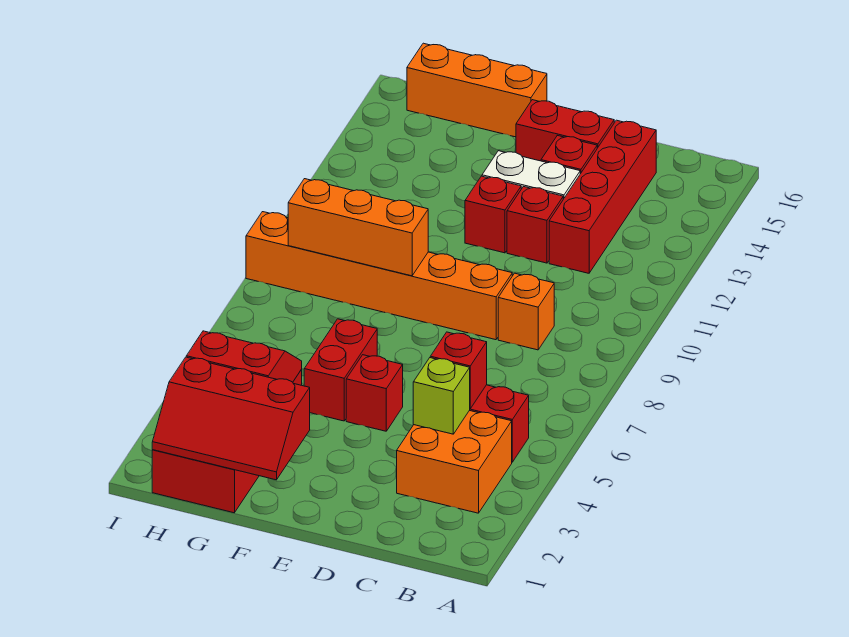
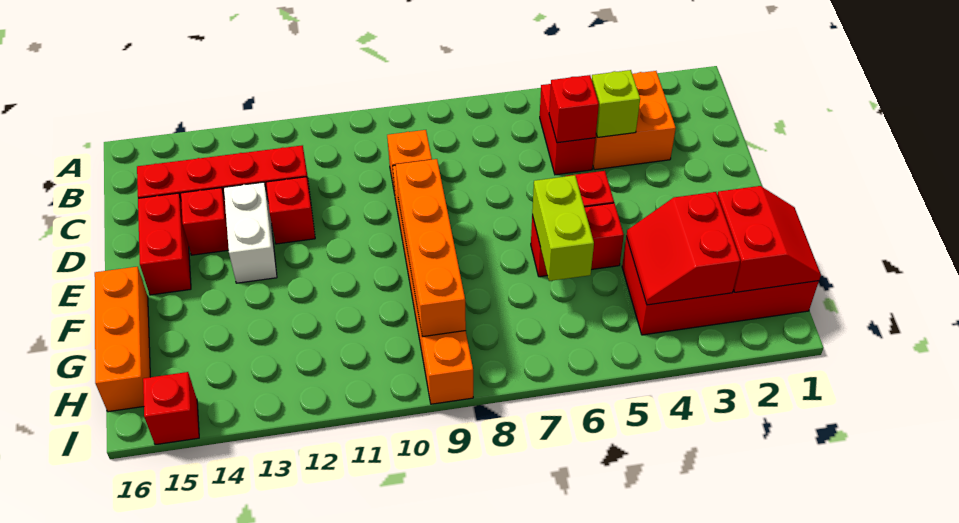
red brick E12 level 1 -> red brick I15 level 1
red slope F1:H2 level 2 top 2 -> red slope G1:H2 level 2 top 2
none -> lime brick F6:G6 level 2
orange brick F9:H9 level 2 -> orange brick E9:H9 level 2

